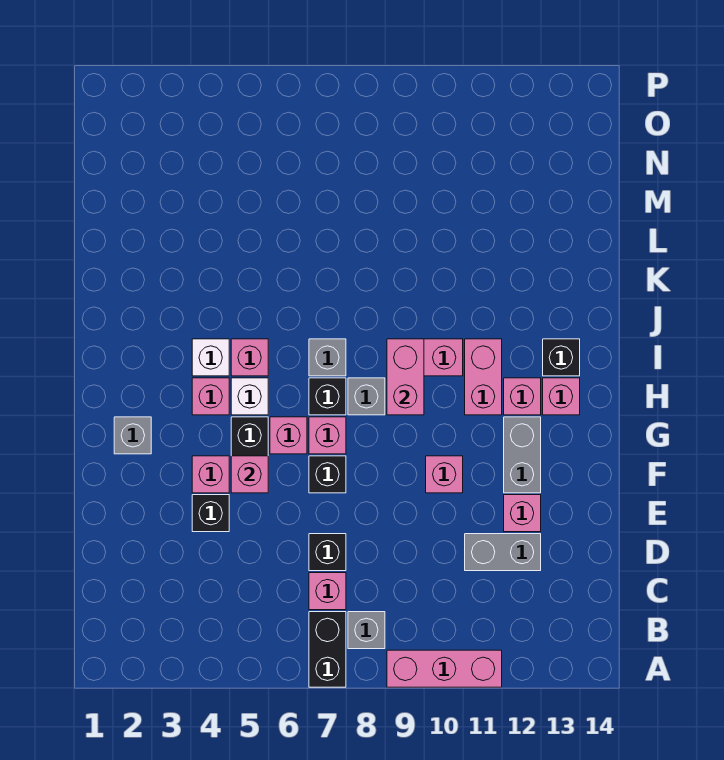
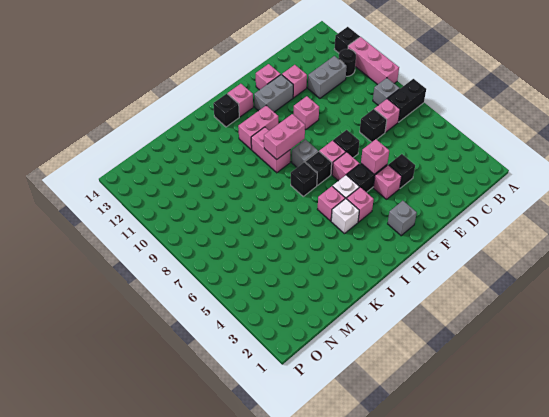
none -> black brick A12 level 1
none -> black round brick B11 level 1
grey brick D11:D12 level 1 -> grey brick C11:D11 level 1
pink brick H12 level 1 -> pink brick F13 level 1
grey brick I7 level 1 -> black brick I7 level 1

